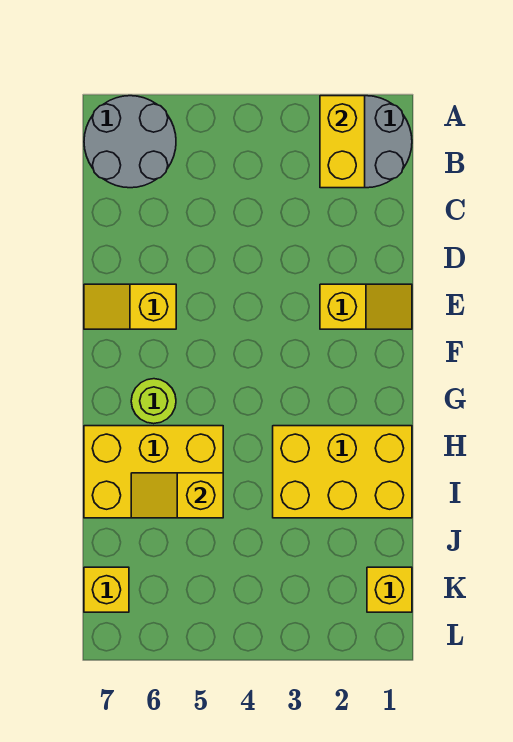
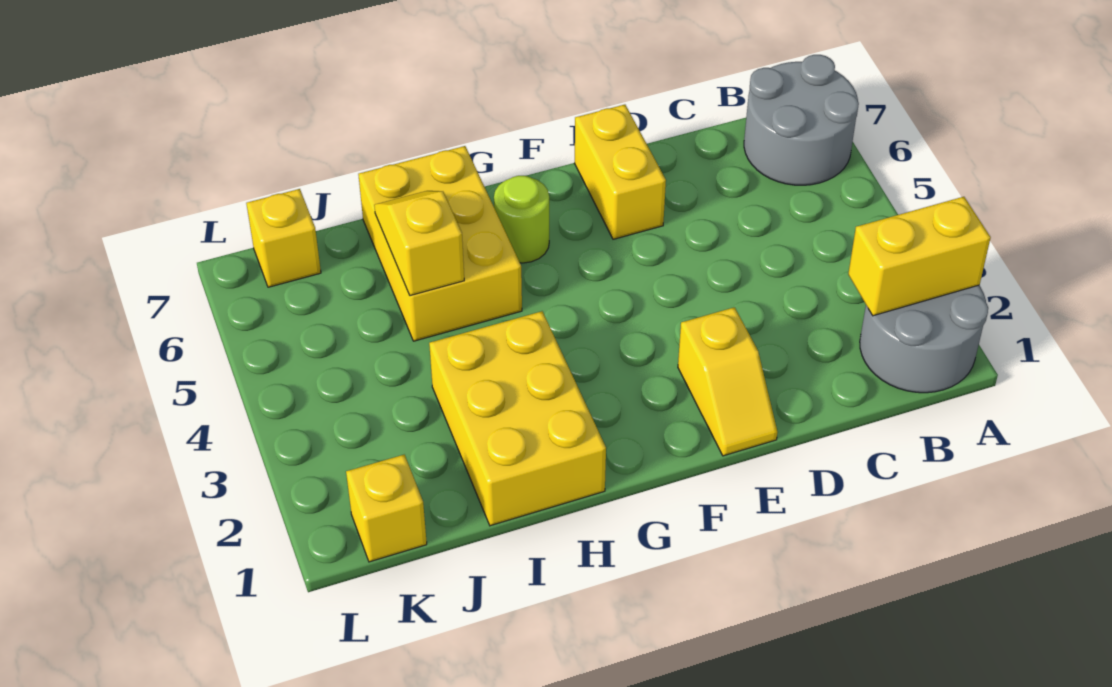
yellow slope E6:E7 level 1 top 6 -> yellow brick E6:E7 level 1

